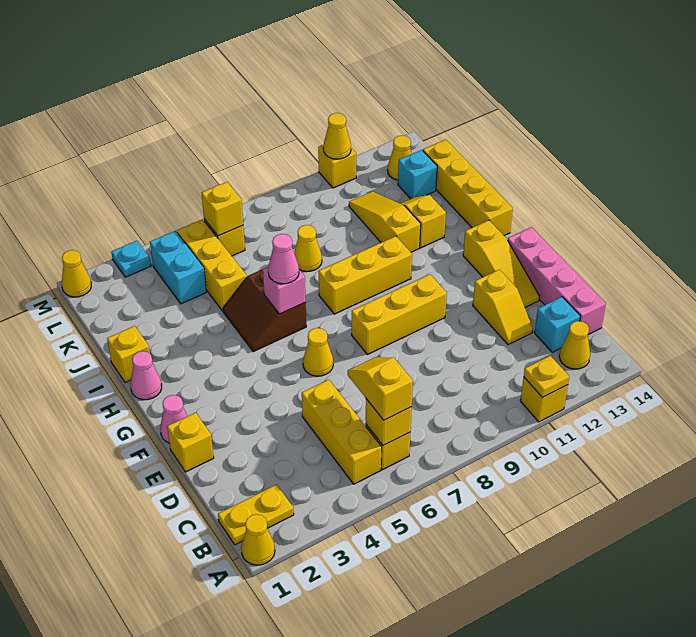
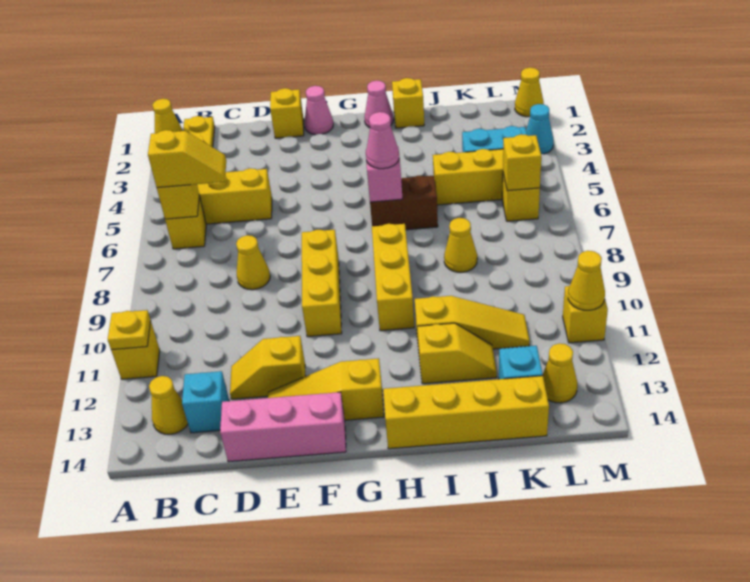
pink brick C14:F14 level 1 -> pink brick D14:F14 level 1
yellow cone F6 level 1 -> yellow cone D8 level 1
cyan plate M3 level 1 -> cyan cone M3 level 1

